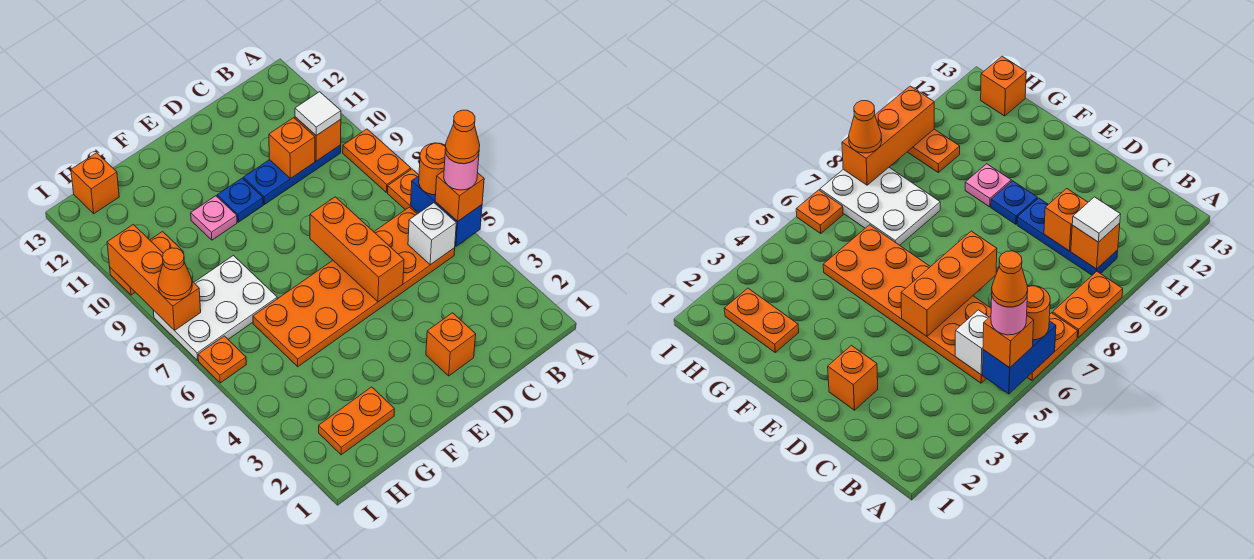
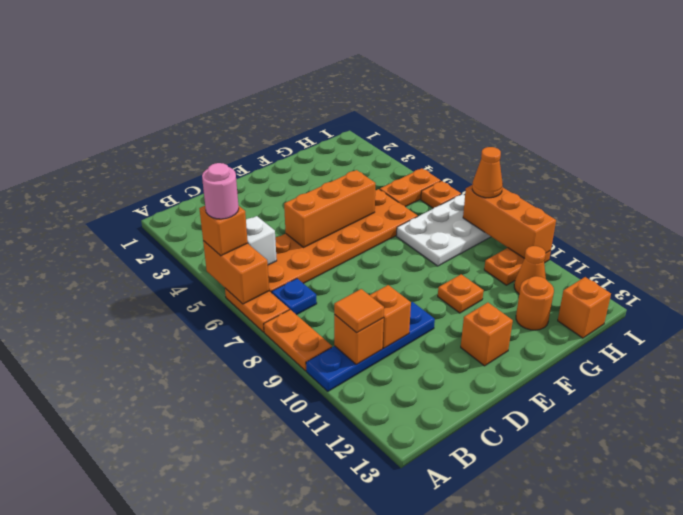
blue brick A5:A6 level 2 -> orange brick A5:A6 level 2
orange cone A5 level 5 -> orange cone H11 level 1
orange round brick A6 level 3 -> orange round brick G12 level 1
blue plate B10:D10 level 1 -> blue plate A10:D10 level 1
white tile B10 level 3 -> orange tile B10 level 3
orange brick D2 level 1 -> orange brick E12 level 1
orange brick D5:D7 level 2 -> orange brick D5:F5 level 2
blue plate E10 level 1 -> blue plate B7 level 1
pink plate F10 level 1 -> orange plate F10 level 1
orange plate G2:H2 level 1 -> orange plate H5:I5 level 1

